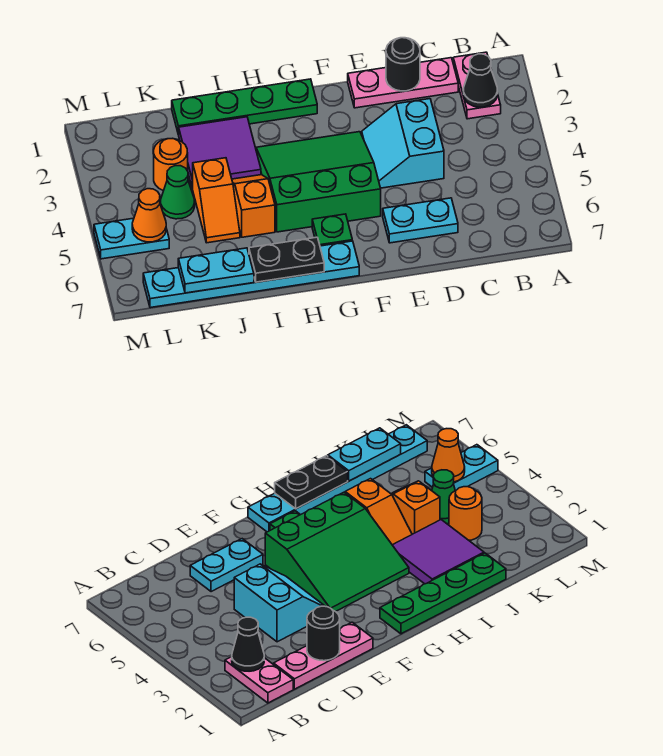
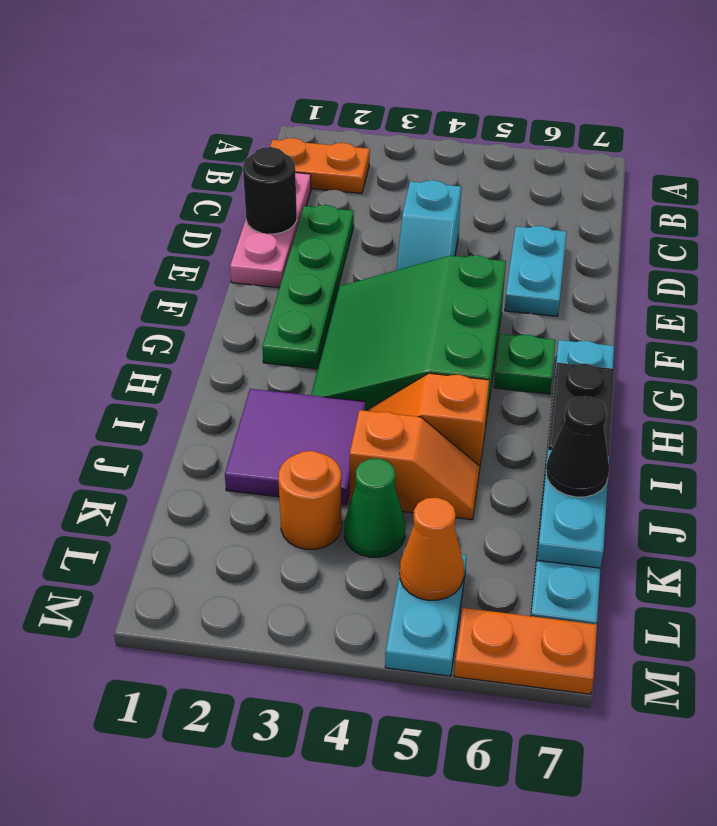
pink plate B1:B2 level 1 -> orange plate B1:B2 level 1
black cone B2 level 2 -> black cone J7 level 3
cyan slope D3:E4 level 1 top D -> cyan slope D4:E4 level 1 top D
green plate G1:J1 level 1 -> green plate D2:G2 level 1
none -> orange plate M6:M7 level 1

